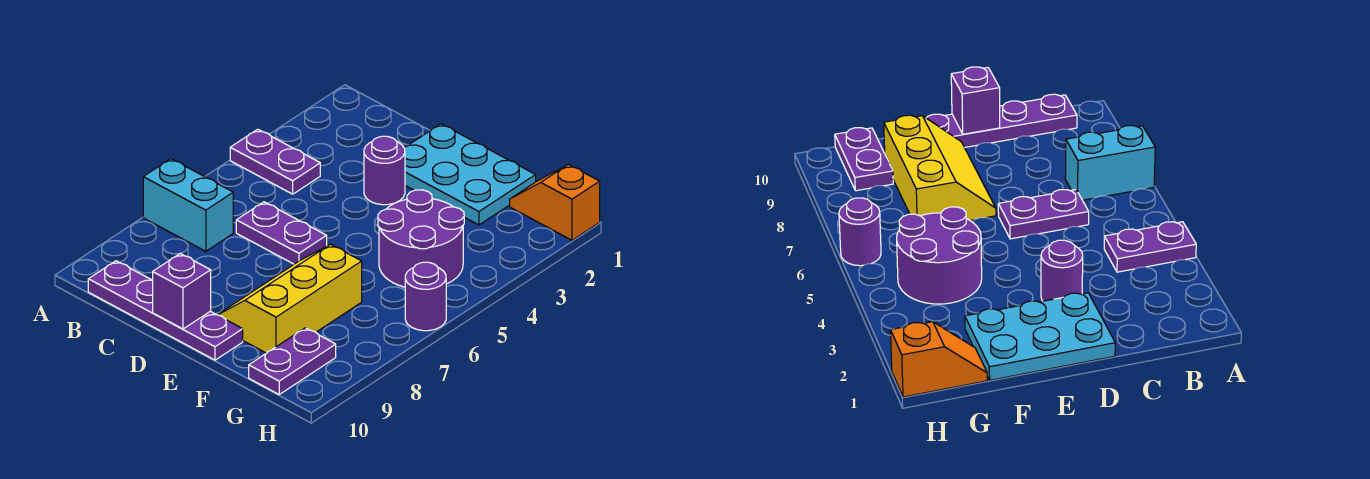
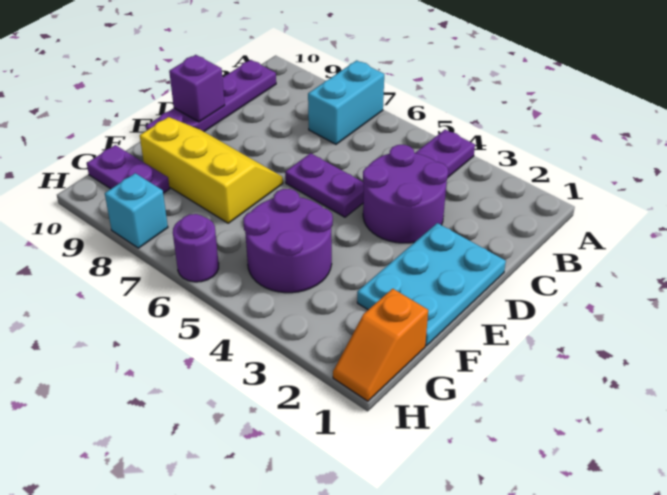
purple plate C6:D6 level 1 -> purple plate D5:D6 level 1
purple round brick D3 level 1 -> purple round brick C3:D4 level 1
orange slope G1:H1 level 1 top H -> orange slope G1:H1 level 1 top G
none -> cyan brick H8 level 1

